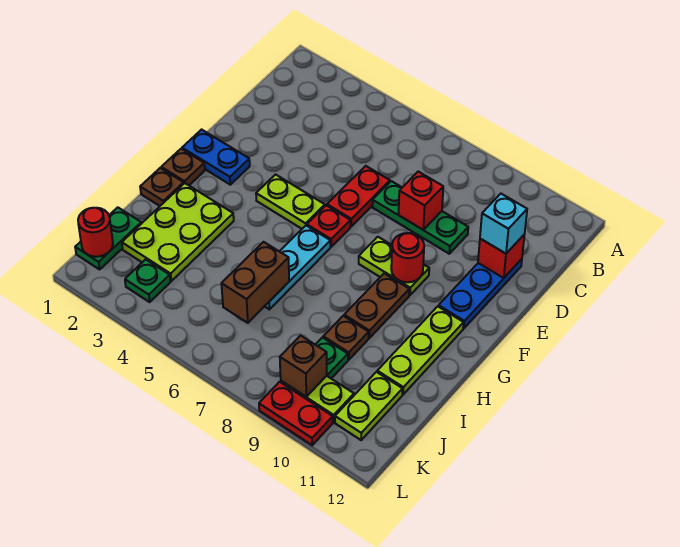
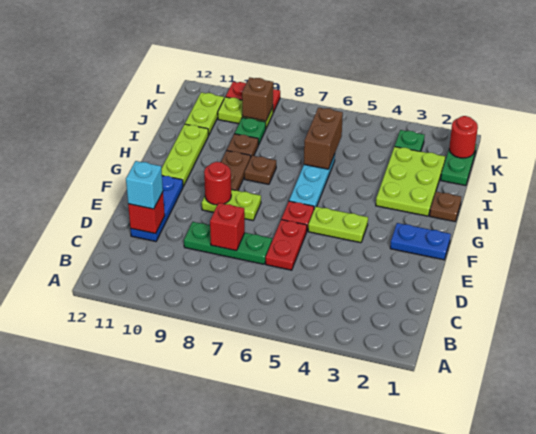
brown plate G1 level 1 -> brown plate H8 level 1

